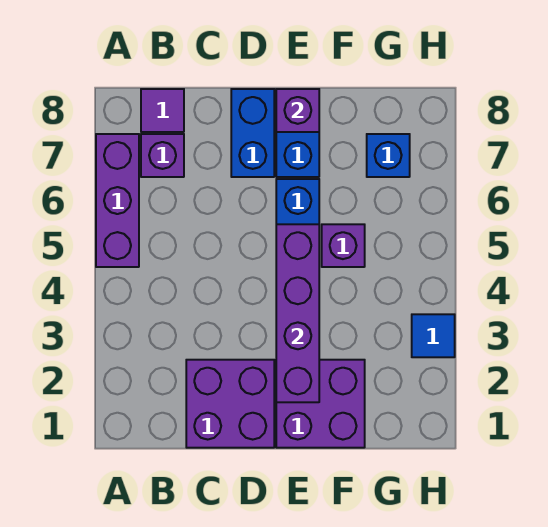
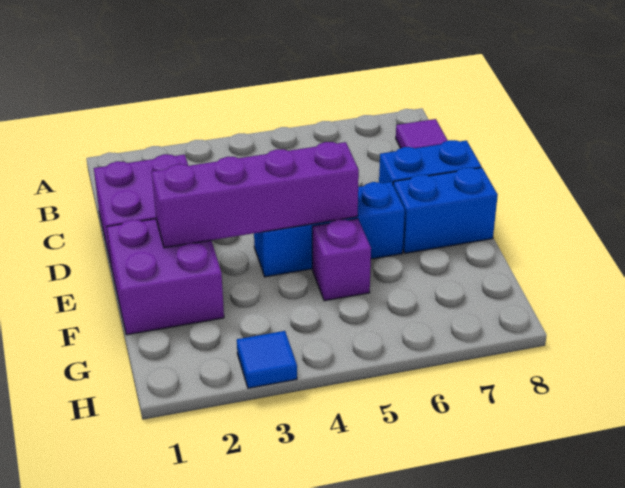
purple brick A5:A7 level 1 -> none
purple brick B7 level 1 -> none
purple brick E8 level 2 -> none
blue brick G7 level 1 -> none

